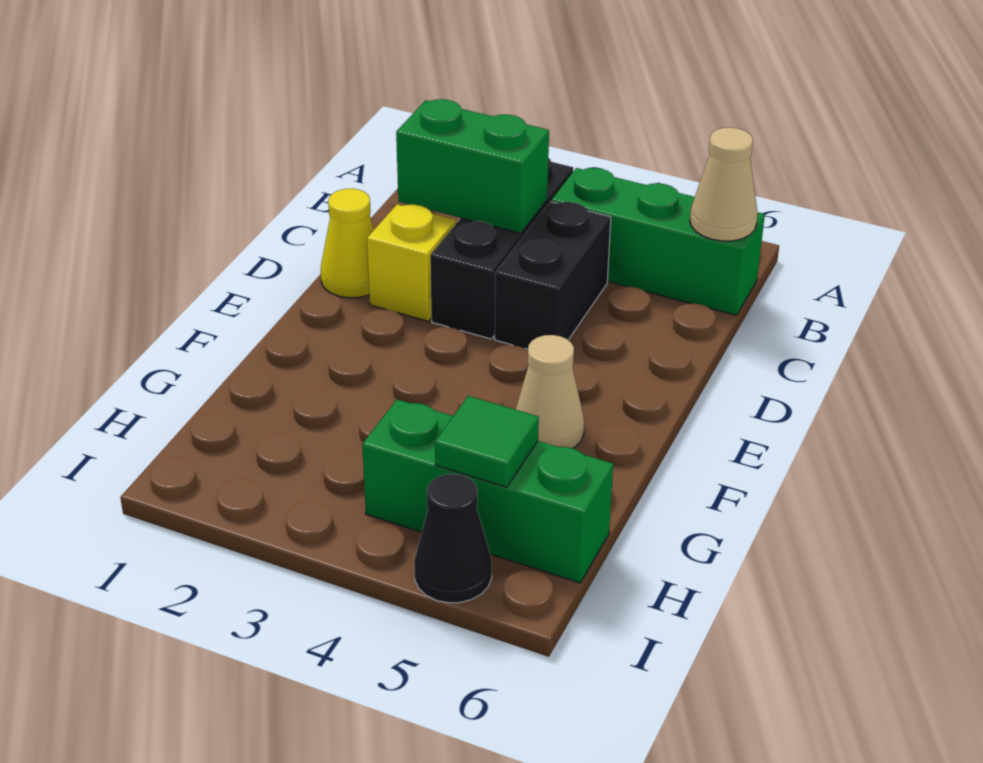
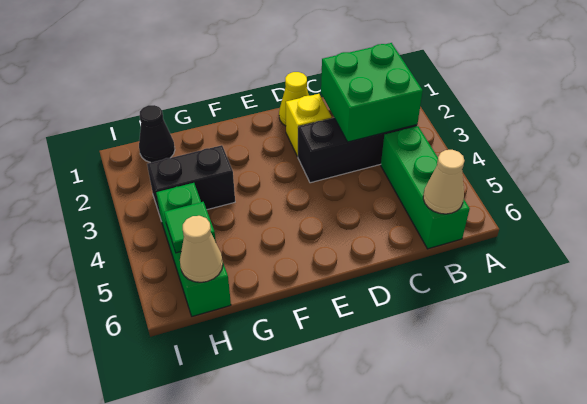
green brick C2:C3 level 2 -> green brick B2:C3 level 2
black brick C4:D4 level 1 -> black brick G3:H3 level 1
tan cone F5 level 1 -> tan cone H6 level 2
black cone I5 level 1 -> black cone H1 level 1

